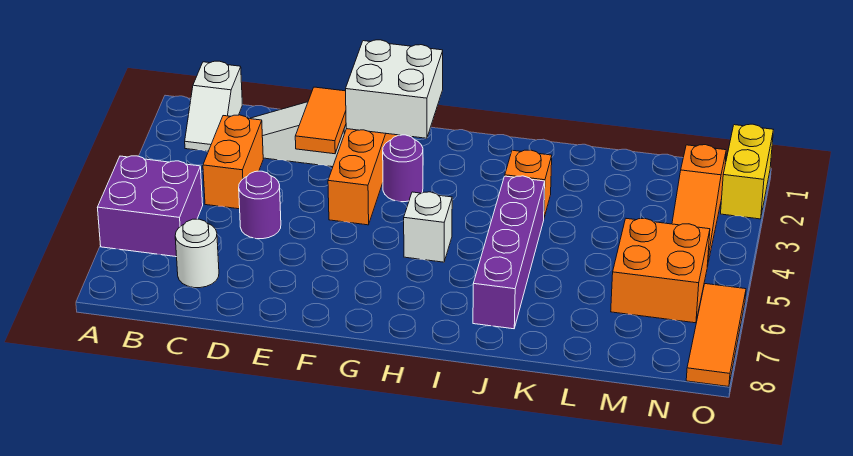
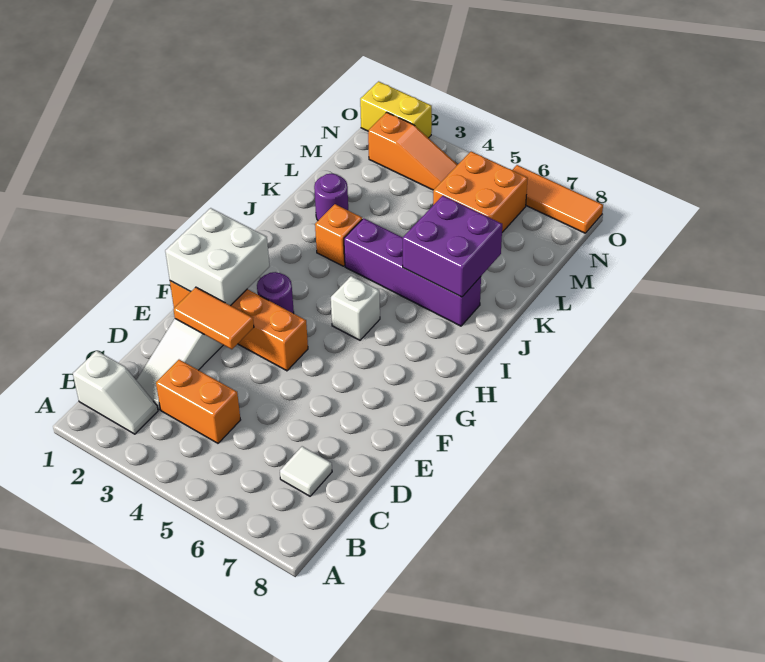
purple brick A5:B6 level 1 -> purple brick J6:K7 level 2
white round brick C7 level 1 -> white tile C7 level 1
purple round brick D5 level 1 -> purple round brick K2 level 1

